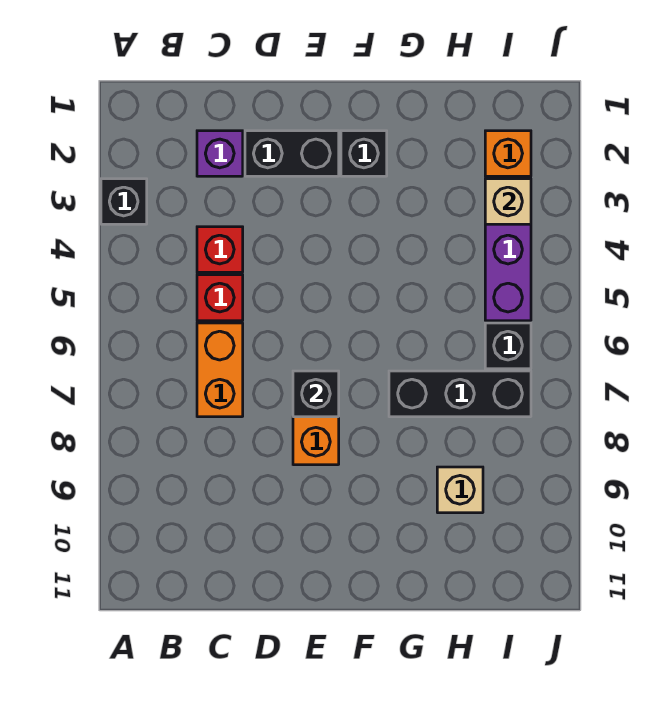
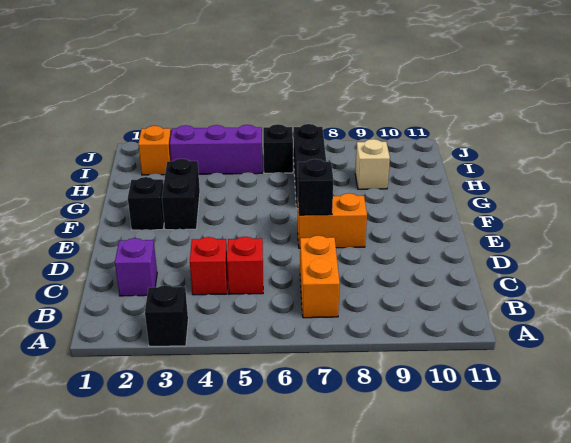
orange brick C6:C7 level 1 -> orange brick B7:C7 level 1
black brick D2:E2 level 1 -> black brick F3:G3 level 1
tan brick I3 level 2 -> none

